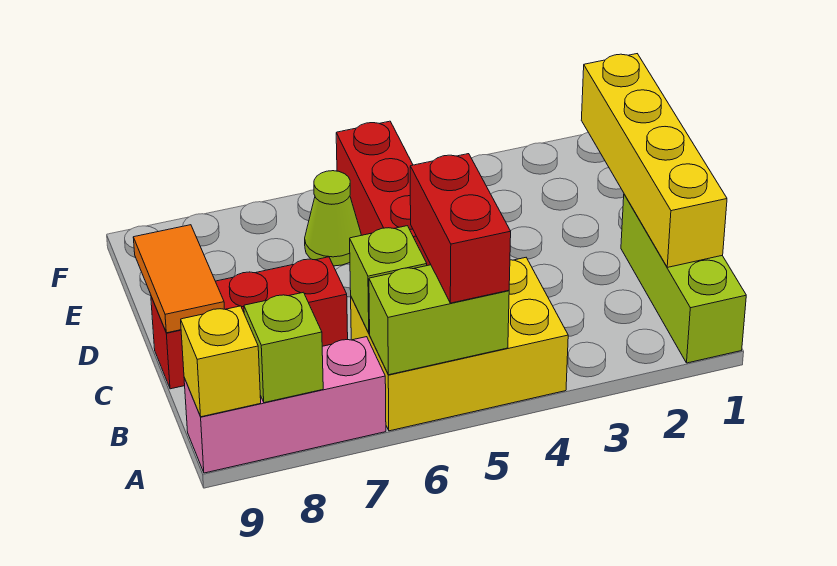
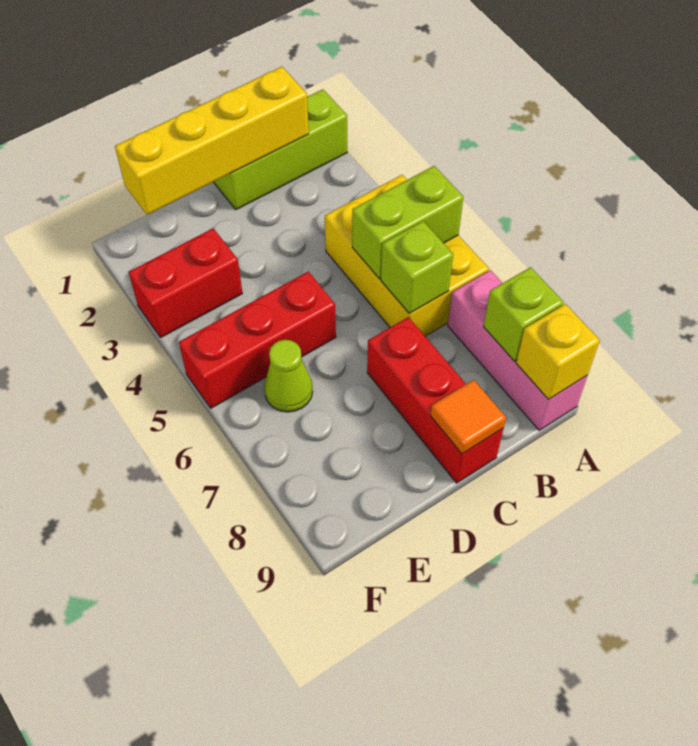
lime brick A5:A6 level 2 -> lime brick A5:B5 level 2
red brick A5:B5 level 3 -> red brick E3:F3 level 1
orange tile C9:D9 level 2 -> orange tile C9 level 2

